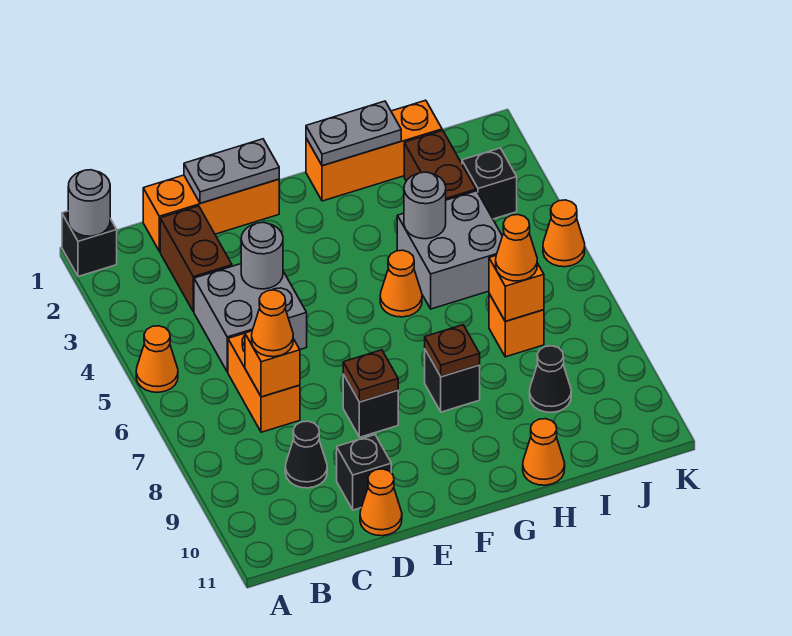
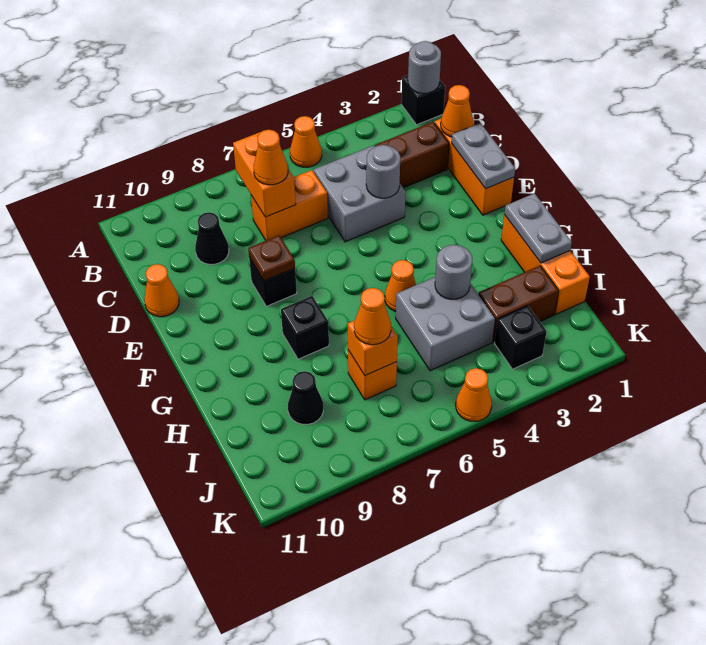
orange brick C7 level 2 -> orange brick B7:C7 level 2
black brick D10 level 1 -> none
brown plate G8 level 2 -> none
orange cone H11 level 1 -> orange cone C1 level 2

